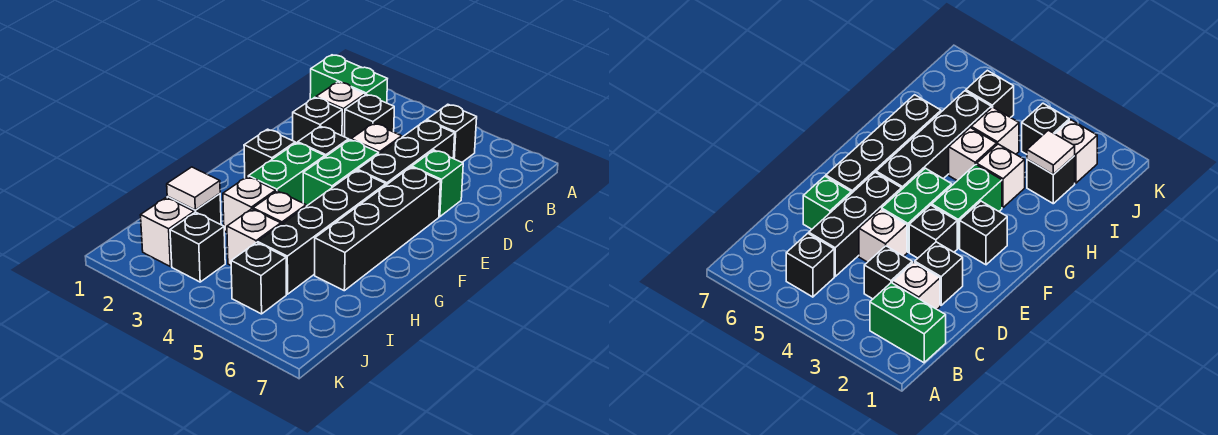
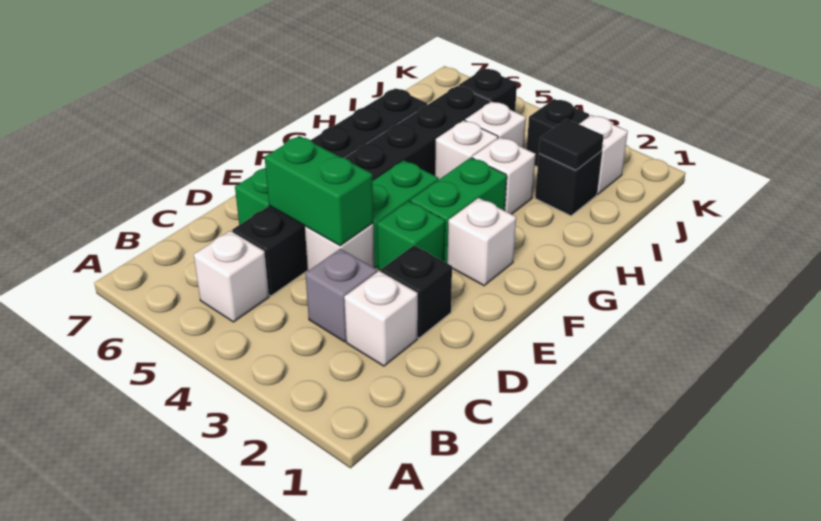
green brick B1:B2 level 1 -> green brick D4:D5 level 2
black brick B5 level 1 -> white brick B5 level 1
black brick C3 level 1 -> grey brick C3 level 1
black brick E3 level 1 -> green brick E3 level 1
black brick F2 level 1 -> white brick F2 level 1
white tile I2 level 2 -> black tile I2 level 2

